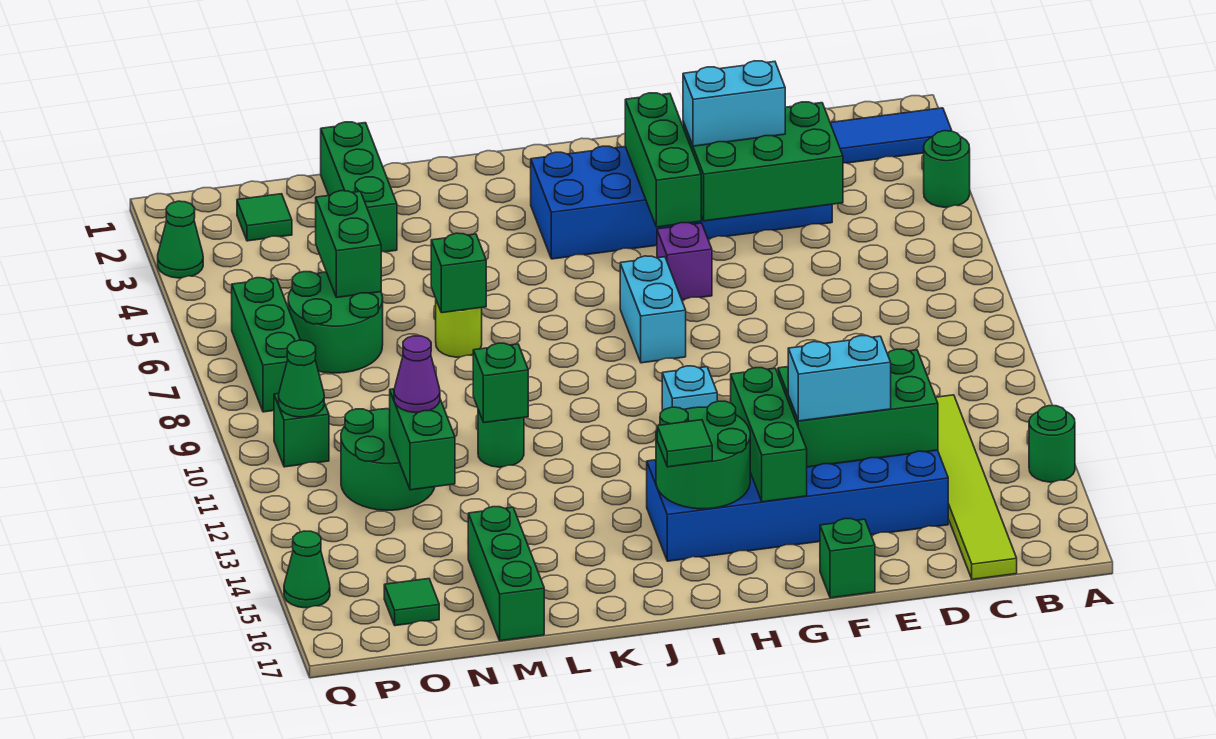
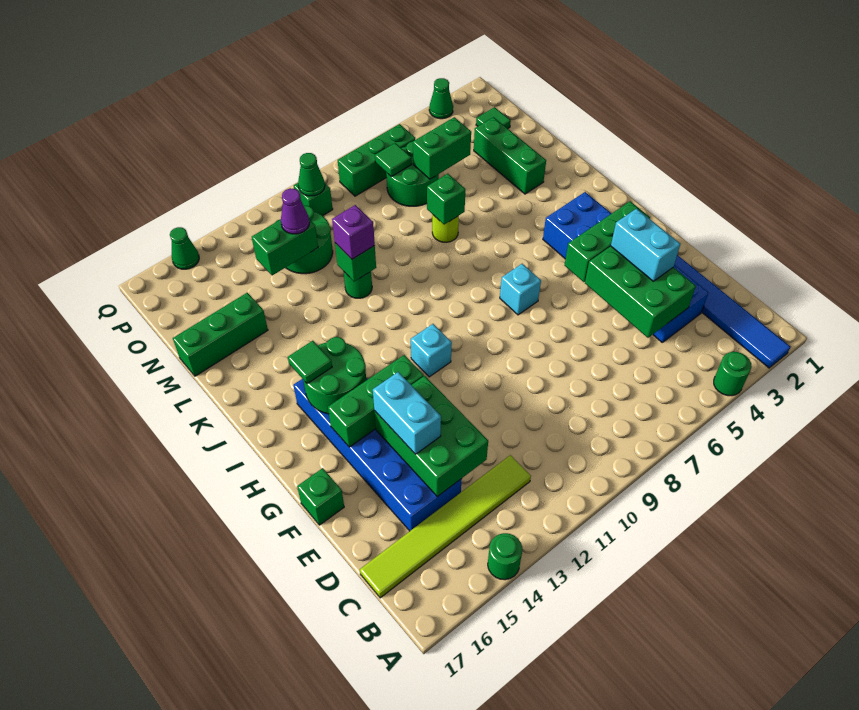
purple brick G6 level 1 -> purple brick L11 level 3
cyan brick H7:H8 level 1 -> cyan brick H7 level 1
green brick M1:M3 level 1 -> green brick L3:N3 level 1
green tile O16 level 1 -> green tile O7 level 2

